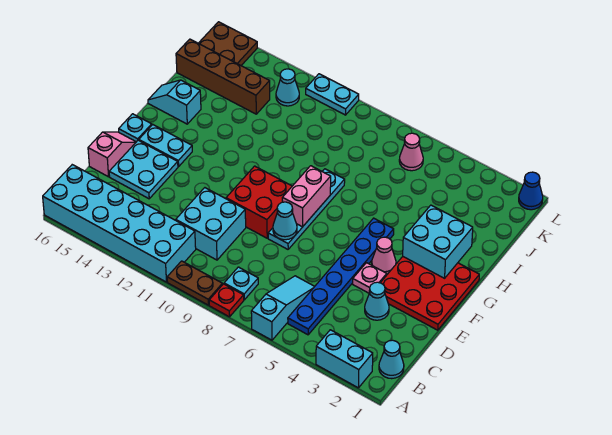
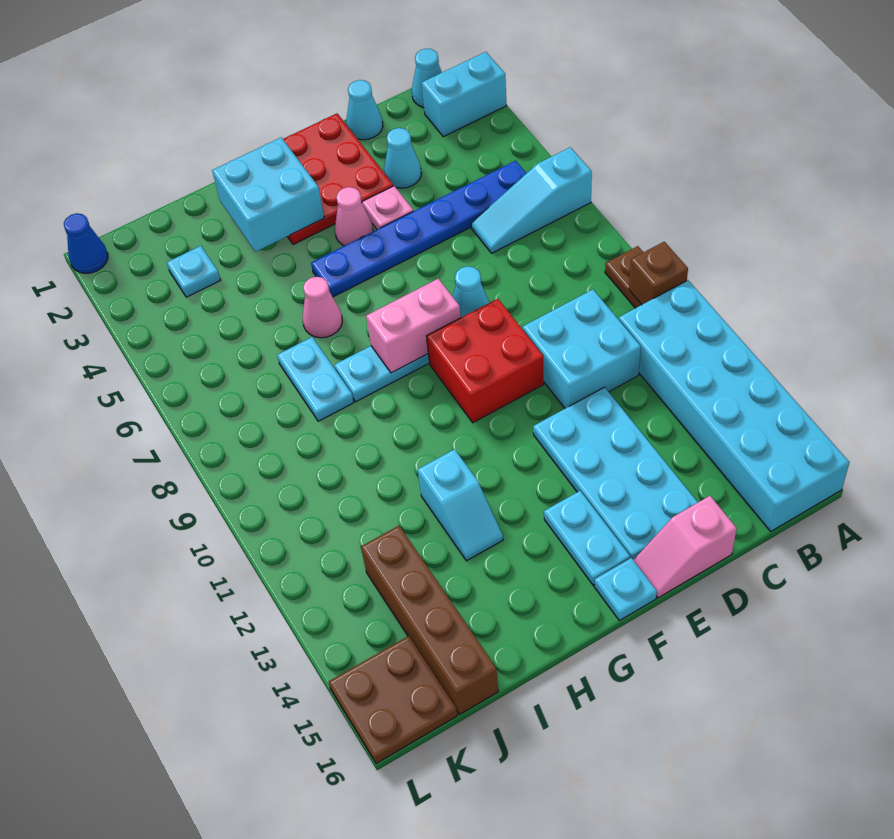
cyan brick A2:A3 level 1 -> cyan brick A2:B2 level 1
red plate A8 level 1 -> none
none -> brown brick A10 level 2
cyan plate B8 level 1 -> cyan plate J3 level 1
cyan plate D14:E15 level 1 -> cyan plate D12:E15 level 1
cyan slope H15:H16 level 1 top 15 -> cyan slope H12:H13 level 1 top 12
pink cone K6 level 1 -> pink cone H6 level 1
cyan cone K12 level 1 -> cyan cone D1 level 1
cyan plate L10:L11 level 1 -> cyan plate I7:I8 level 1

